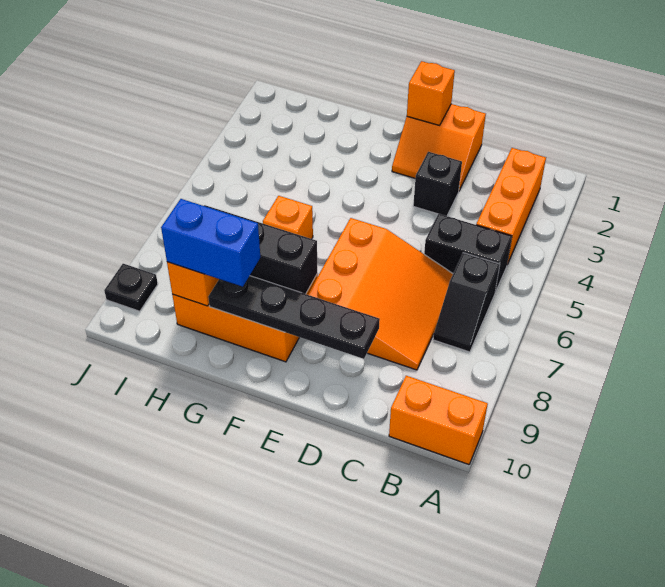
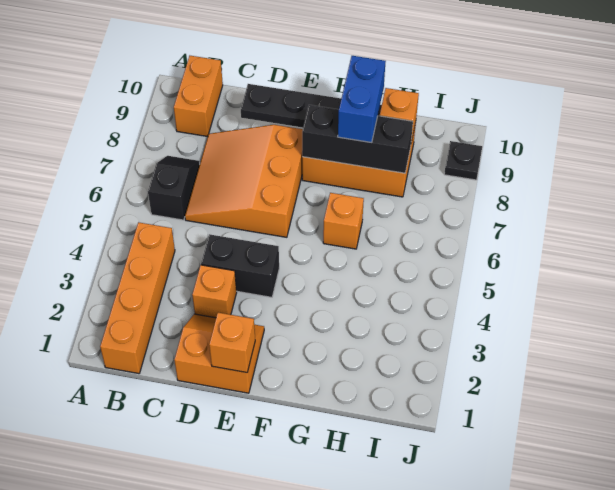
orange brick A10:B10 level 1 -> orange brick B9:B10 level 1
orange brick B2:B4 level 1 -> orange brick B1:B4 level 1
black brick B5:C5 level 1 -> black brick D4:E4 level 1
black brick D3 level 1 -> orange brick D3 level 1
blue brick G9:H9 level 3 -> blue brick G8:G9 level 3

